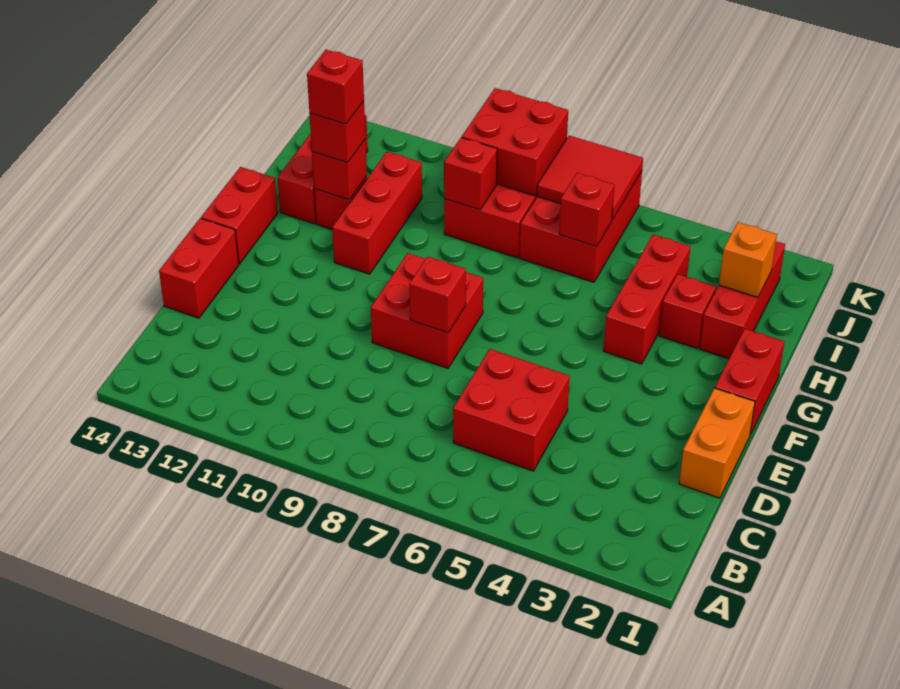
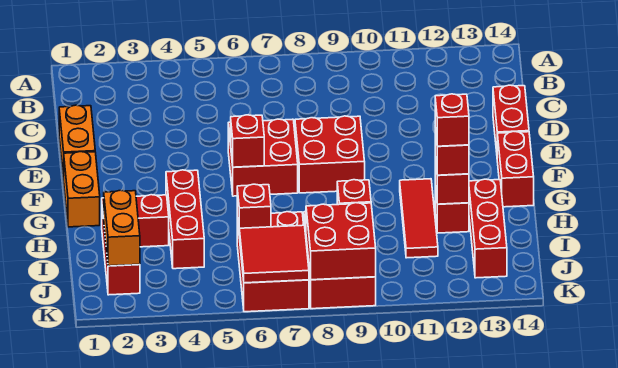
red brick C5:D6 level 1 -> red brick E6:F7 level 1
red brick E8 level 2 -> red brick F6 level 2
red brick F1:G1 level 1 -> orange brick F1:G1 level 1
red brick G11:I11 level 1 -> red tile G11:I11 level 1
orange brick I2 level 2 -> orange brick I2:J2 level 2

